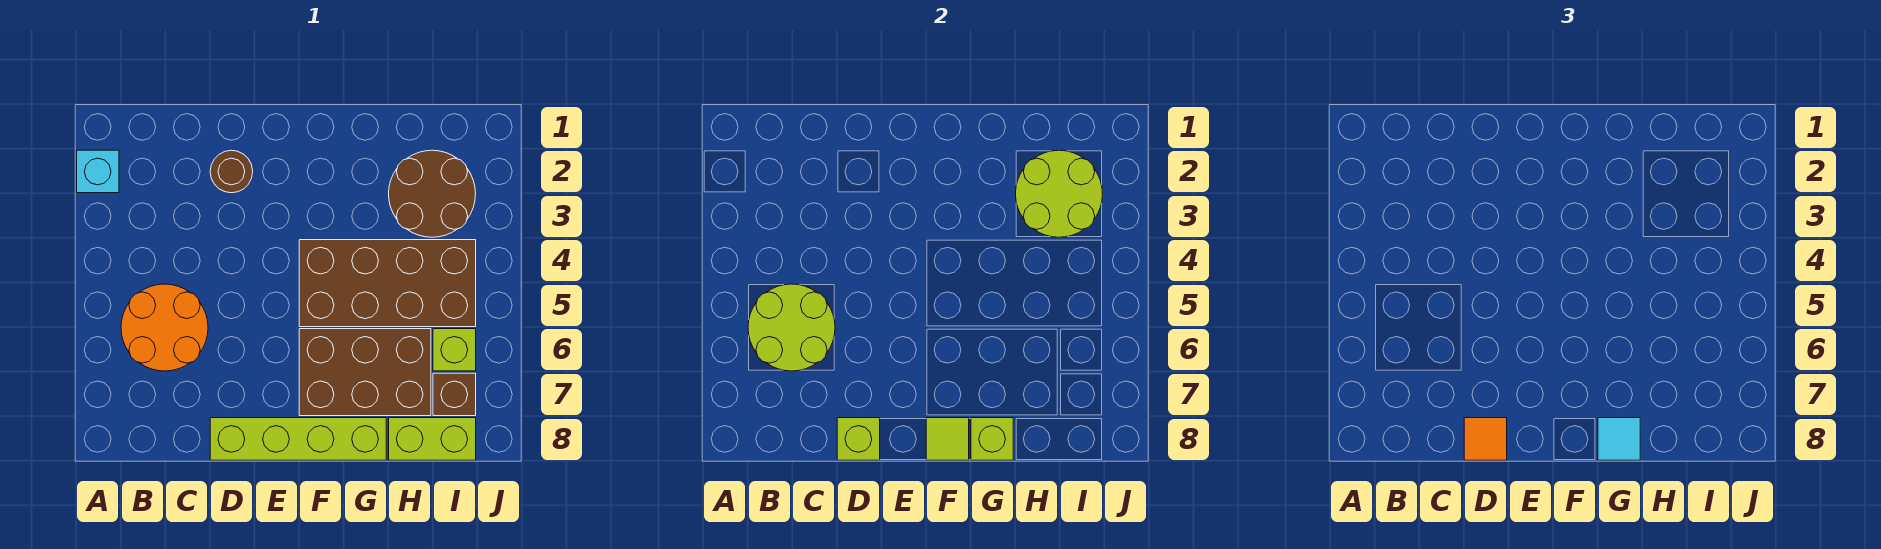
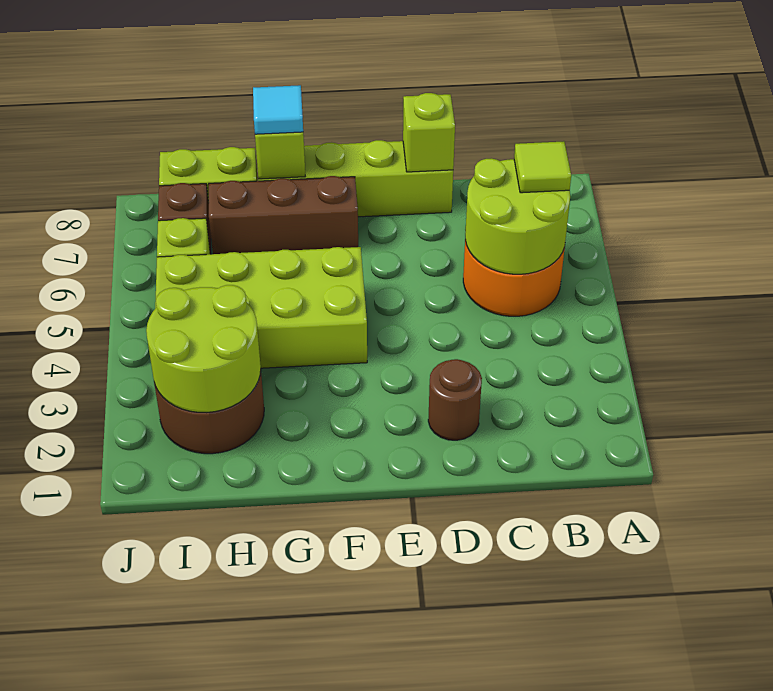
cyan brick A2 level 1 -> none
orange tile D8 level 3 -> none
brown brick F4:I5 level 1 -> lime brick F4:I5 level 1
brown brick F6:H7 level 1 -> brown brick F7:H7 level 1
lime tile F8 level 2 -> lime tile B6 level 3

